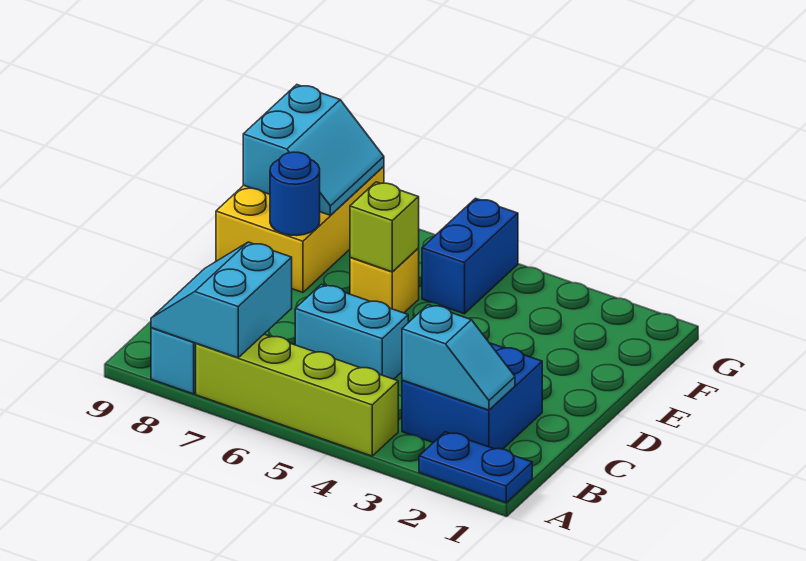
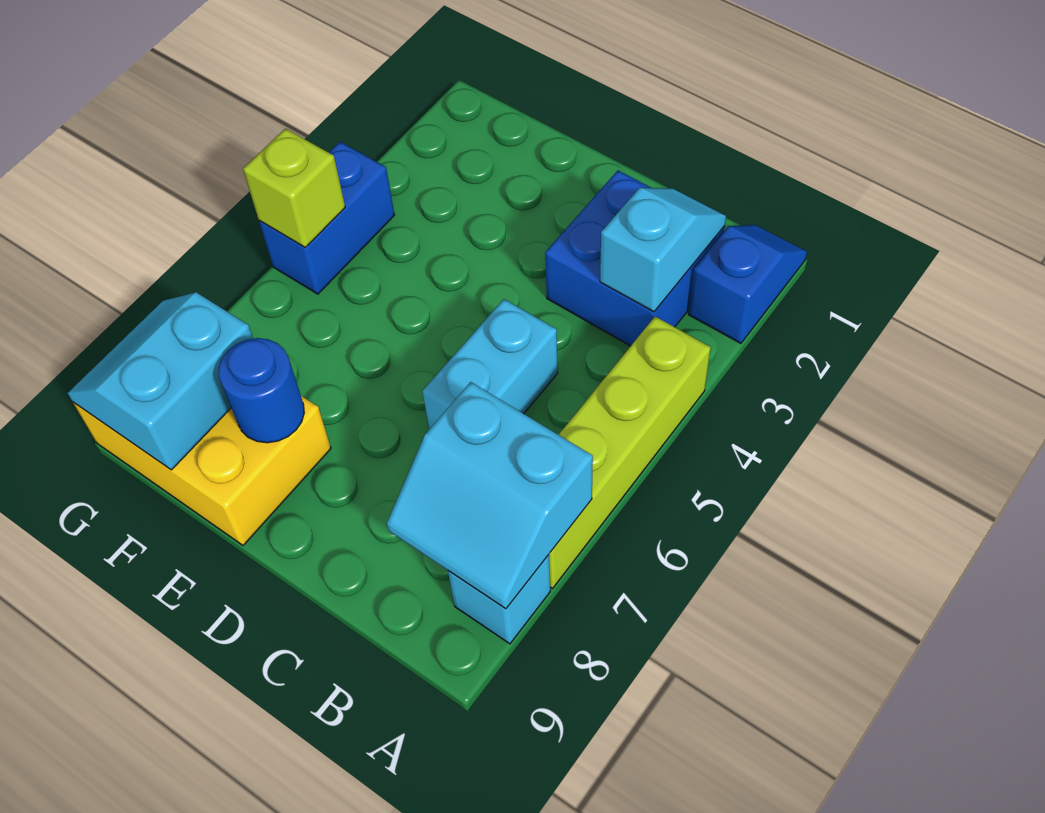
blue plate A1:A2 level 1 -> blue slope A1:A2 level 1 top 2
yellow brick E6 level 1 -> none
lime brick E6 level 2 -> lime brick G5 level 2
blue brick F5:G5 level 1 -> blue brick G4:G5 level 1
cyan slope F8:G9 level 2 top 9 -> cyan slope F8:G9 level 2 top F

